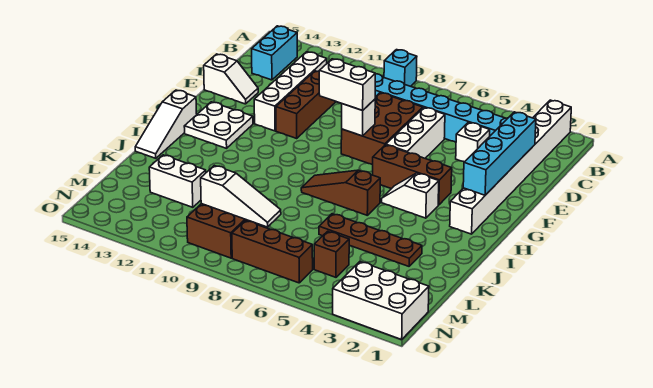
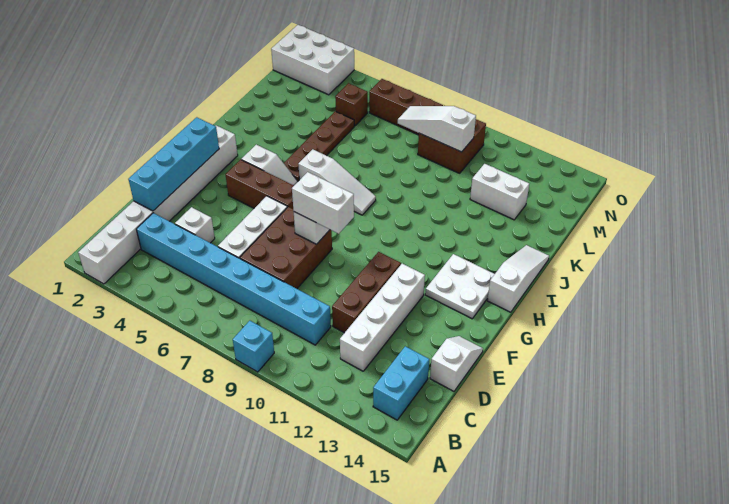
white slope E14:E15 level 1 top 15 -> white slope D15:E15 level 1 top D
brown slope I6:I8 level 1 top 6 -> white slope I6:I8 level 1 top 6
brown plate K3:K6 level 1 -> brown plate I5:L5 level 1

